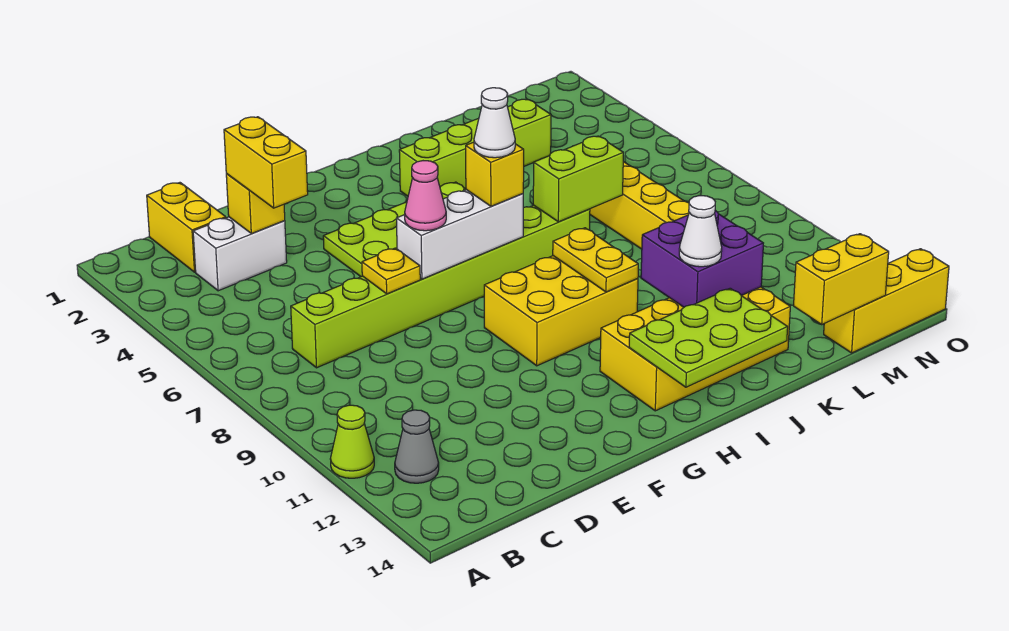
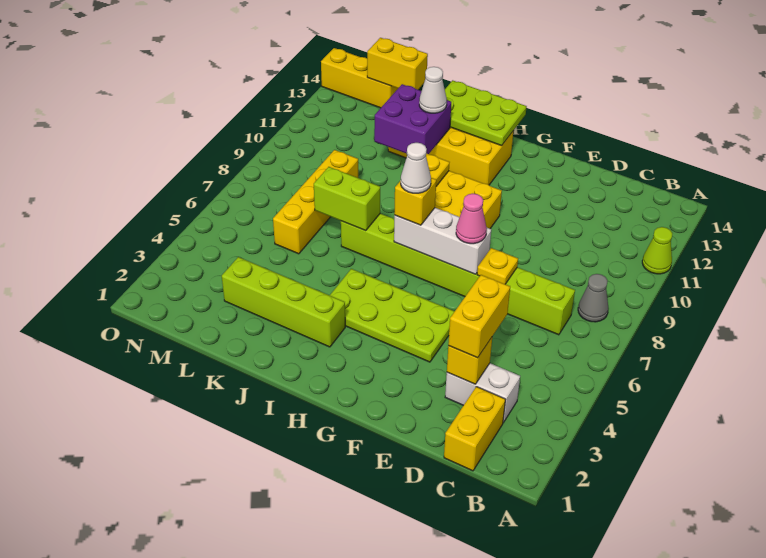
grey cone B12 level 1 -> grey cone B8 level 1

